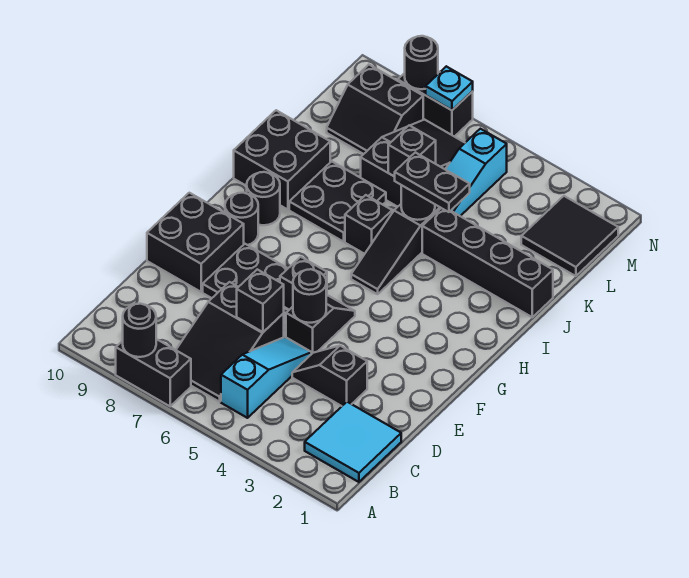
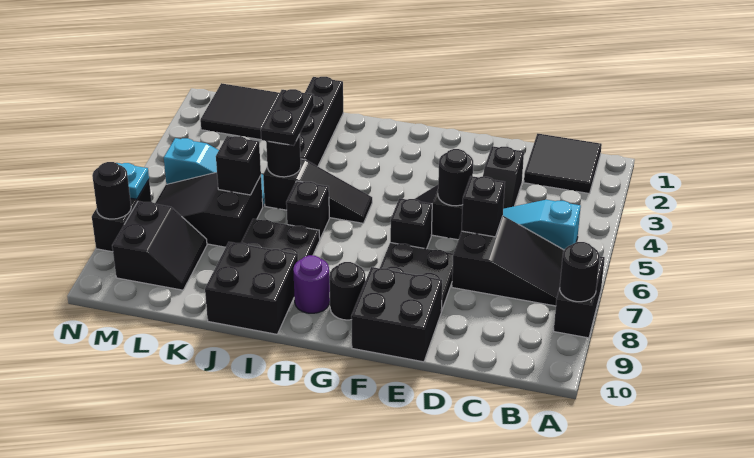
cyan tile B1:C2 level 1 -> black tile B1:C2 level 1
black round brick H9 level 1 -> purple round brick H9 level 1

